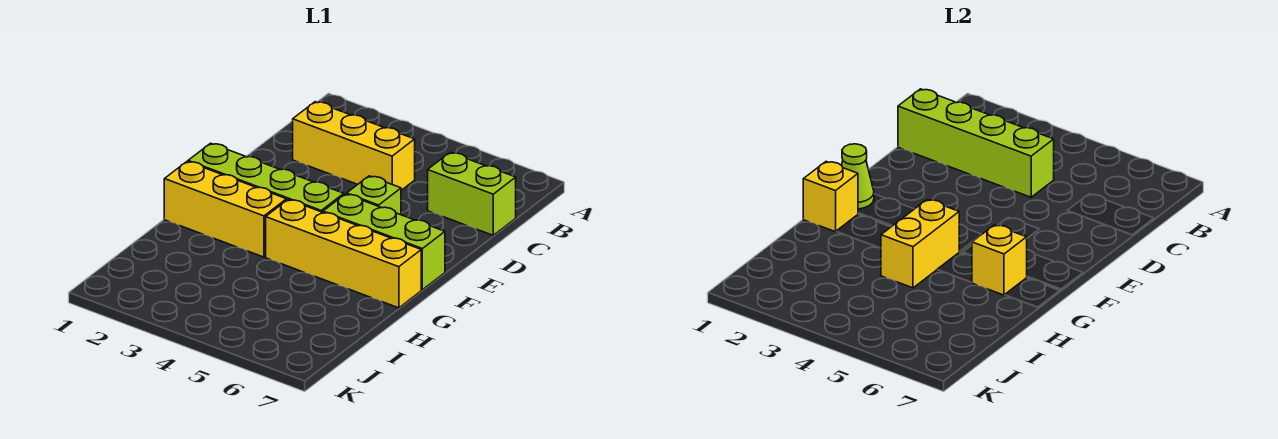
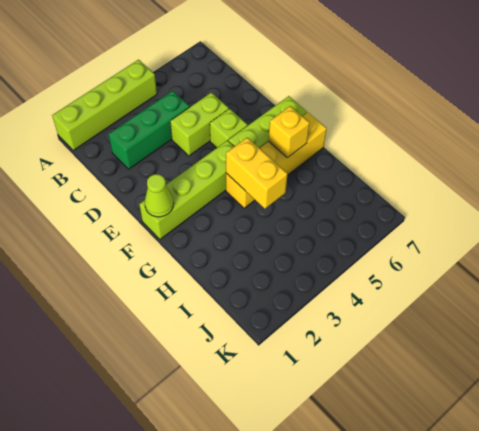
lime brick C1:C4 level 2 -> lime brick A1:A4 level 1
yellow brick C2:C4 level 1 -> green brick C2:C4 level 1
lime brick C6:C7 level 1 -> lime brick D4:D5 level 1
yellow brick G1:G3 level 1 -> none
yellow brick G1 level 2 -> none

